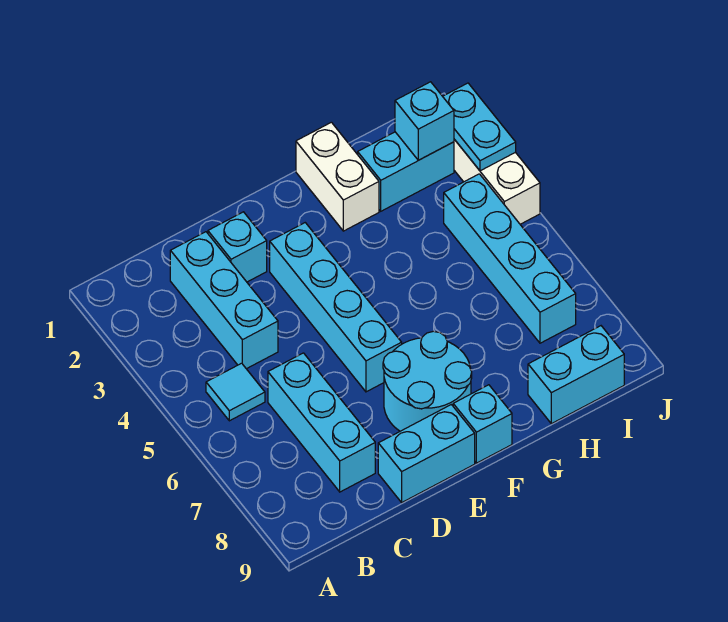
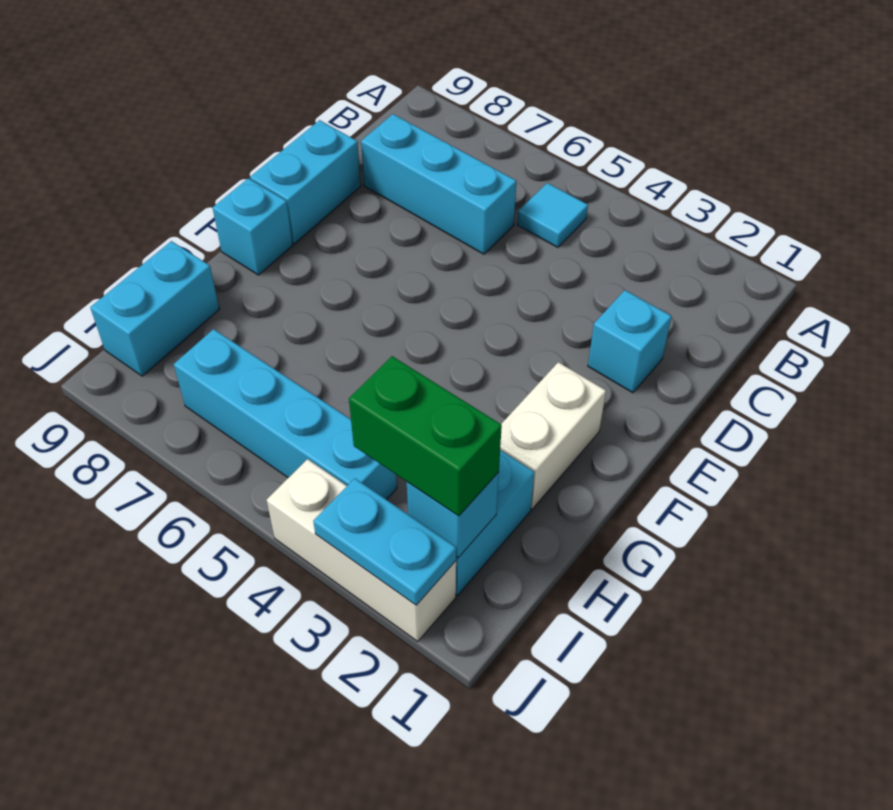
cyan brick C2:C4 level 1 -> none
cyan brick E3:E6 level 1 -> none
cyan round brick E7:F8 level 1 -> none
white brick G1:G2 level 1 -> white brick F2:G2 level 1
none -> green brick I2:I3 level 3

